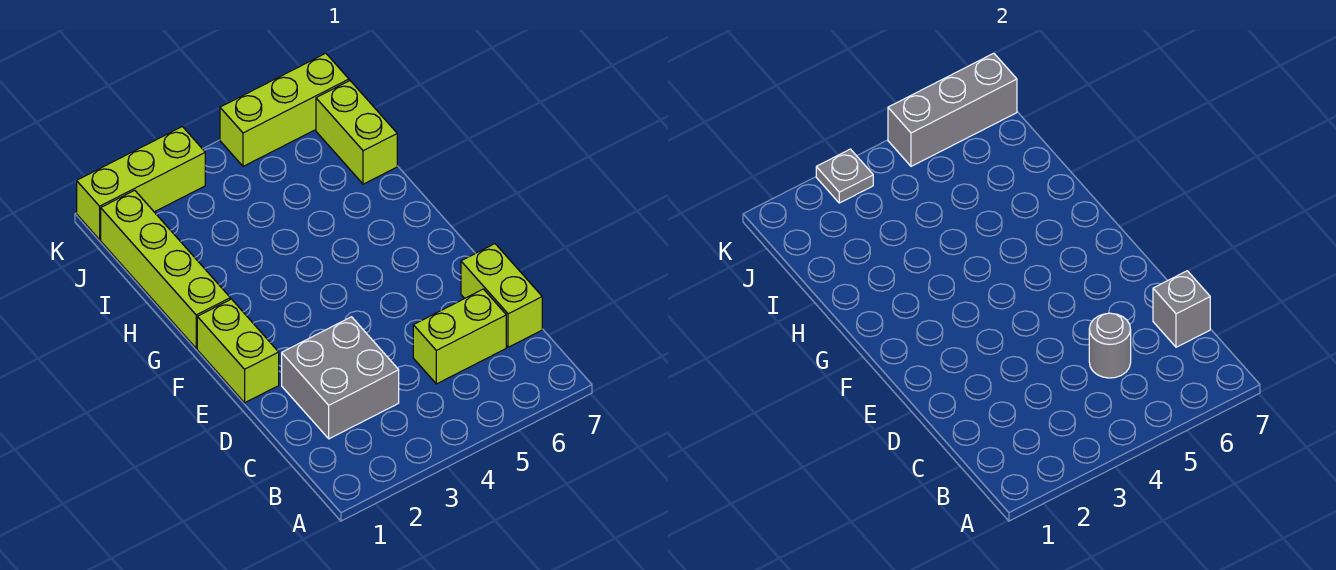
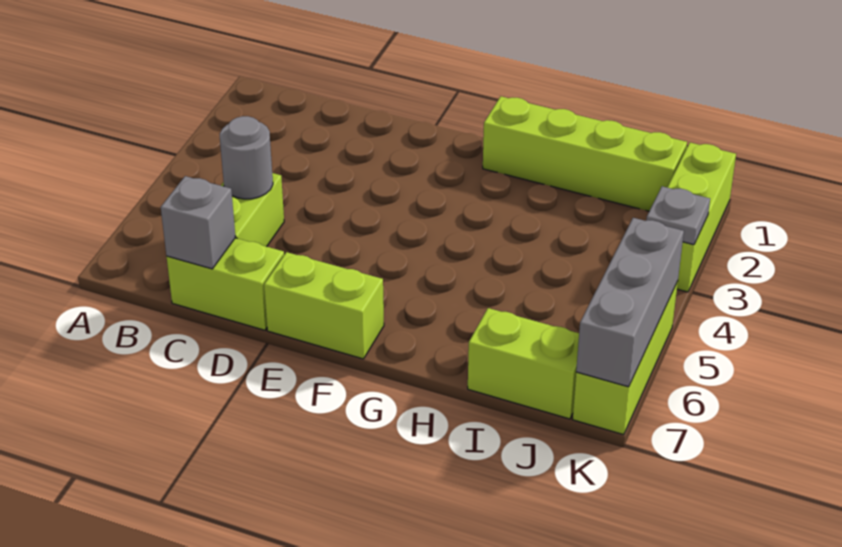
grey brick C2:D3 level 1 -> none
lime brick E1:F1 level 1 -> lime brick E7:F7 level 1

